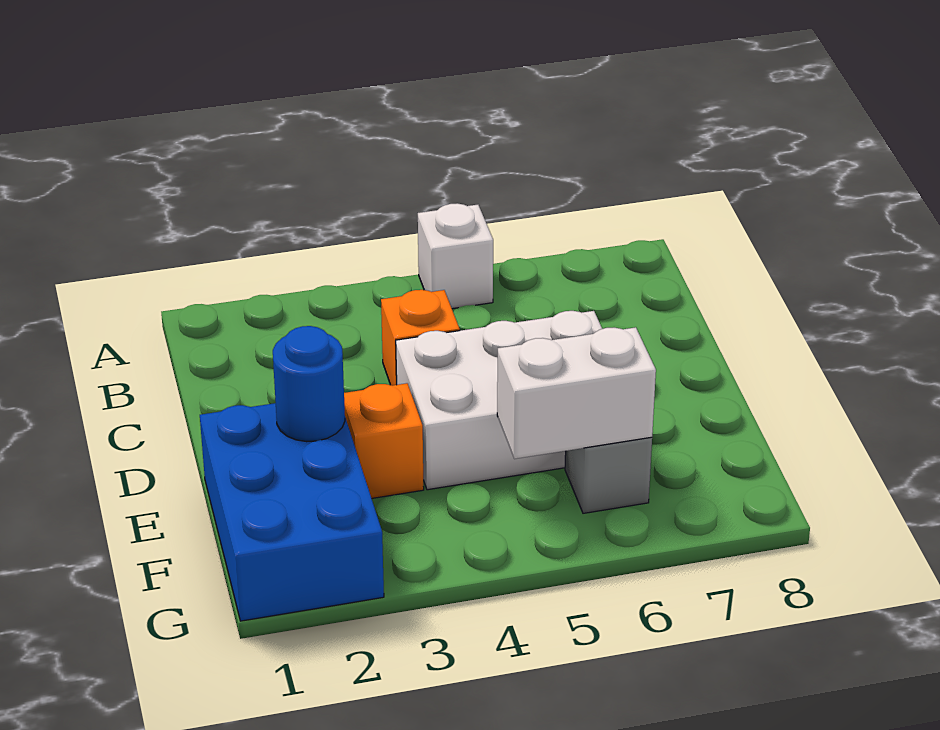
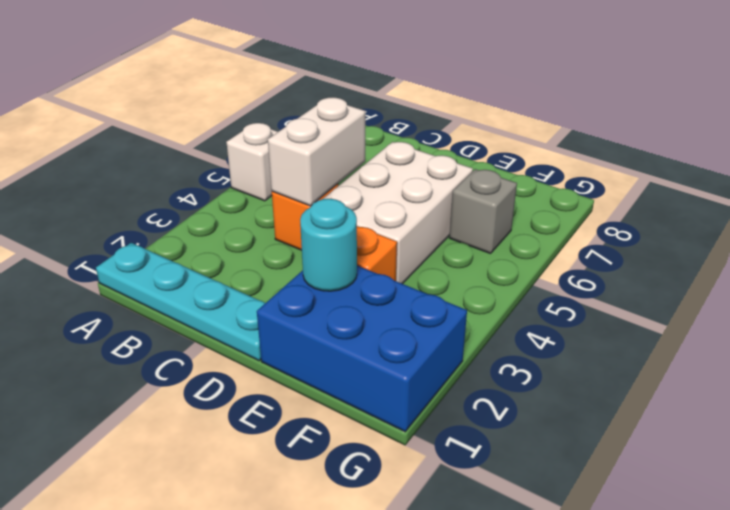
none -> cyan plate A1:D1 level 1
blue round brick E2 level 2 -> cyan round brick E2 level 2
white brick F5:F6 level 2 -> white brick C4:C5 level 2

